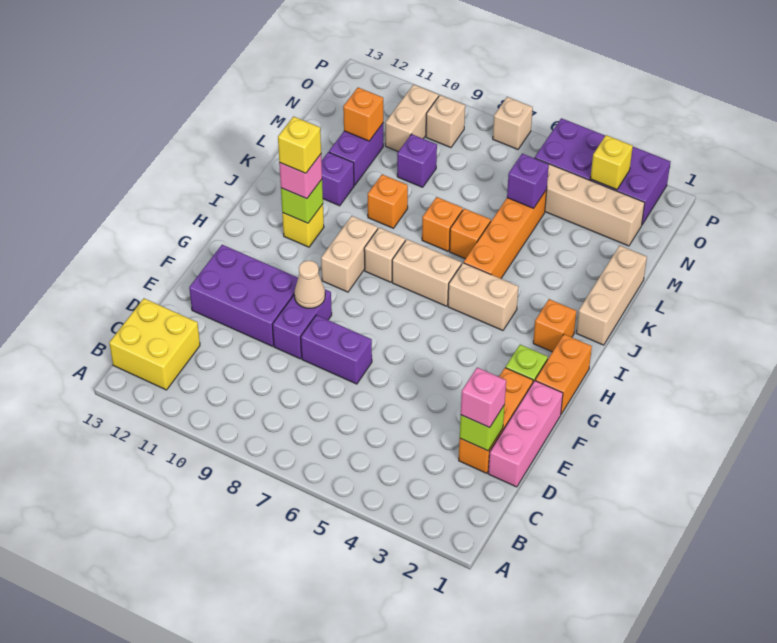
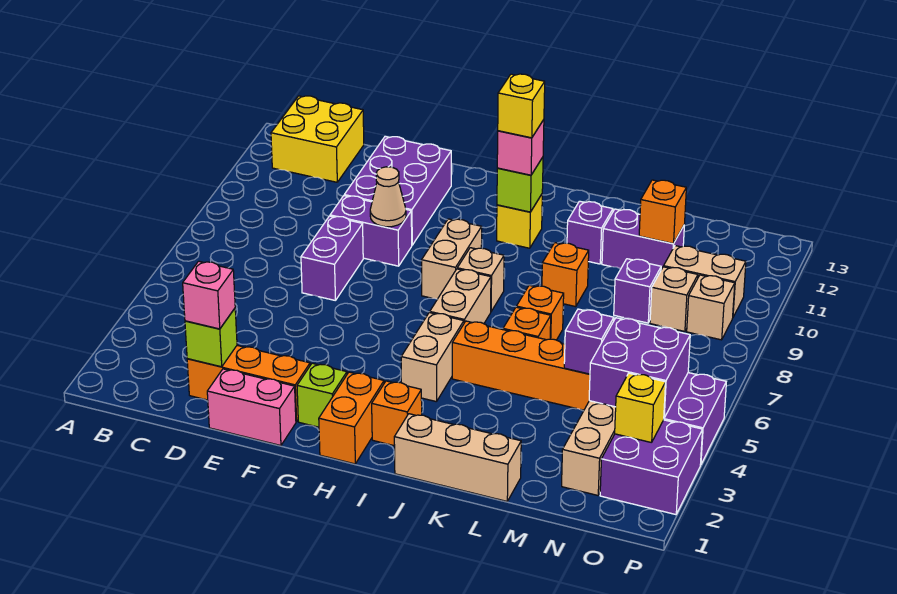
pink brick D1:F1 level 1 -> pink brick E1:F1 level 1
orange brick G1:H1 level 1 -> orange brick H1:H2 level 1
tan brick H9:I9 level 1 -> tan brick H8:H9 level 1
none -> purple brick N4:O5 level 2
tan brick P7 level 1 -> tan brick N9 level 1

